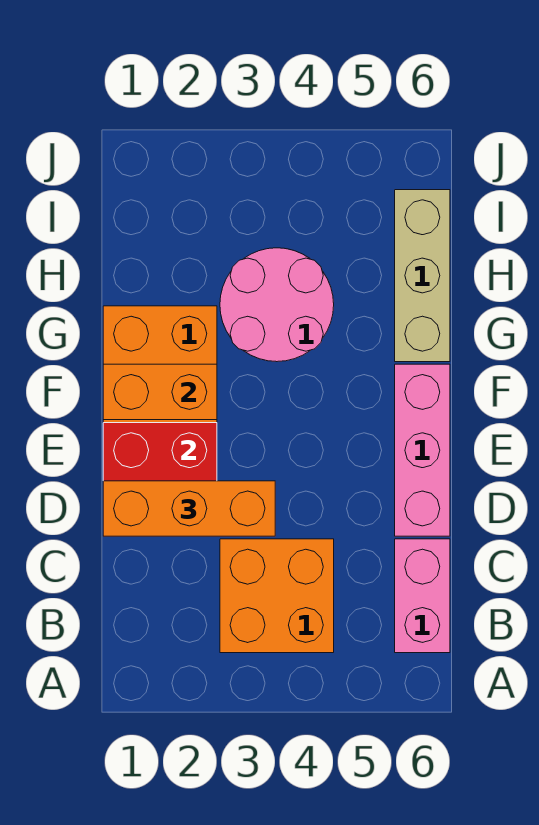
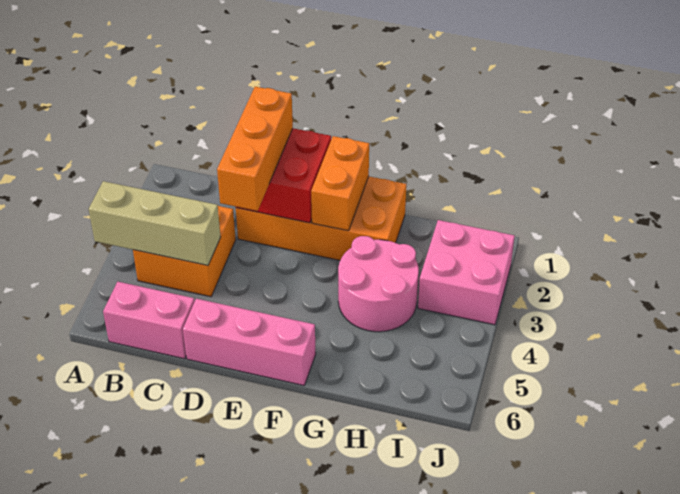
tan brick G6:I6 level 1 -> tan brick A4:C4 level 2
none -> pink brick I2:J3 level 1

